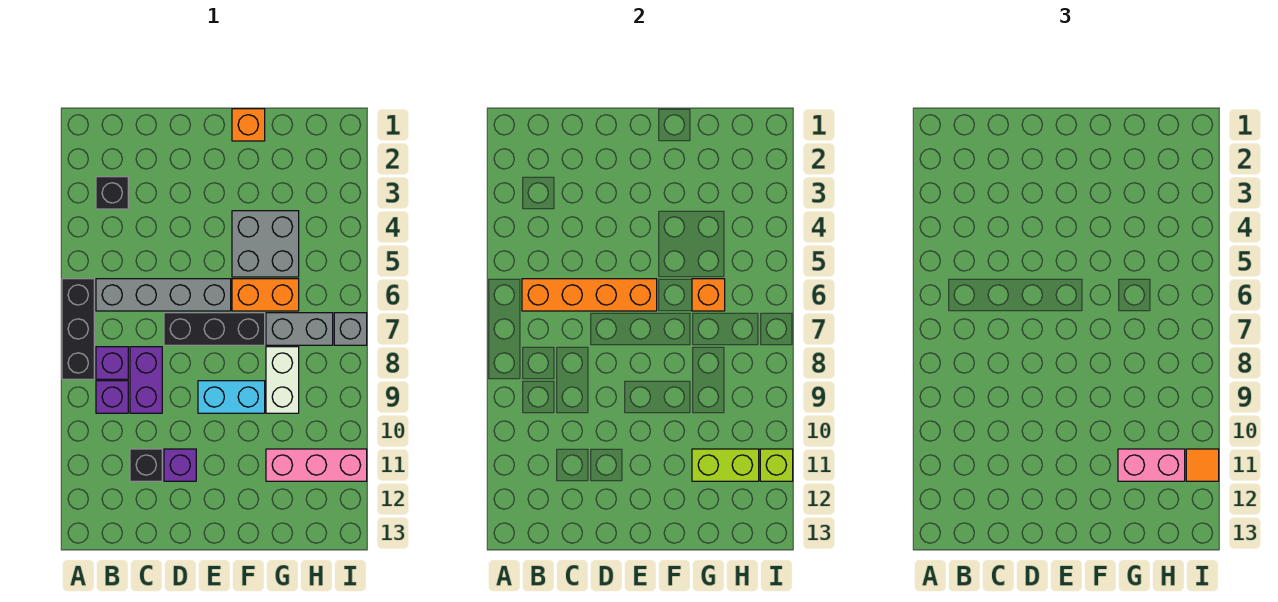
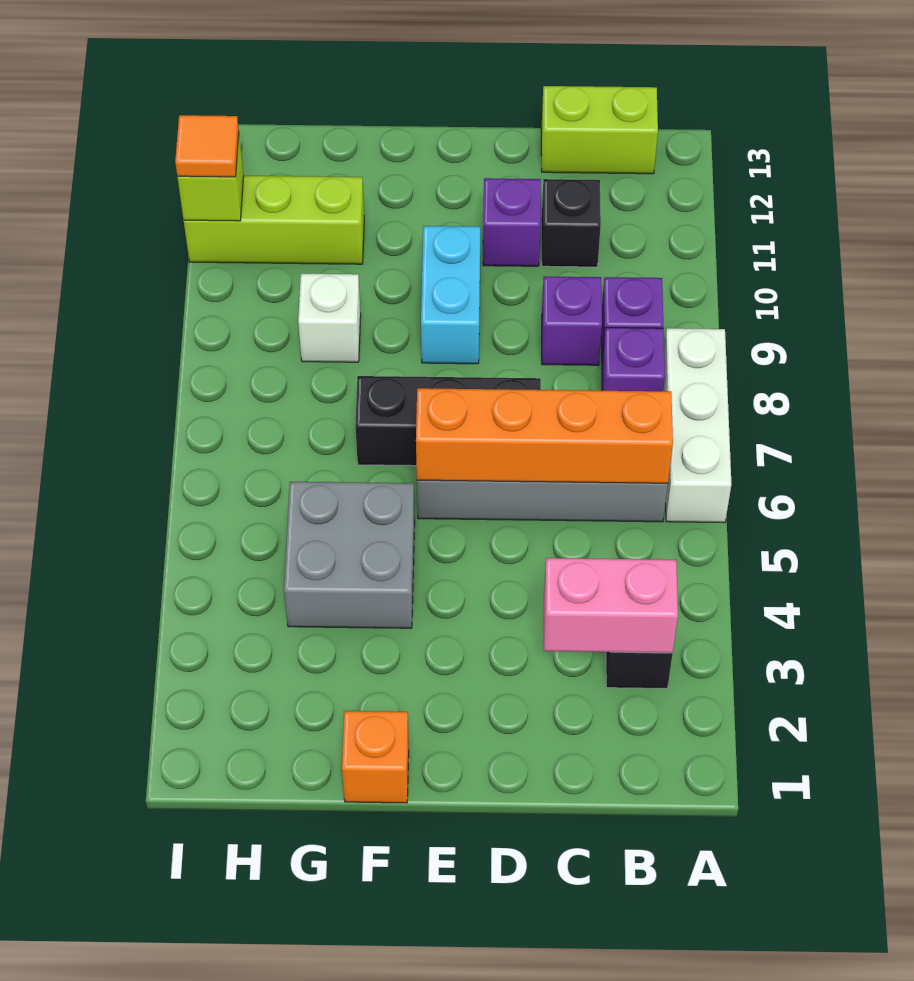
black brick A6:A8 level 1 -> white brick A6:A8 level 1
purple brick C8:C9 level 1 -> purple brick C9 level 1
cyan brick E9:F9 level 1 -> cyan brick E9:E10 level 1
orange brick F6:G6 level 1 -> none
orange brick G6 level 2 -> none
grey brick G7:H7 level 1 -> none
white brick G8:G9 level 1 -> white brick G9 level 1
pink brick G11:I11 level 1 -> lime brick G11:I11 level 1
lime brick G11:H11 level 2 -> lime brick B13:C13 level 1
pink brick G11:H11 level 3 -> pink brick B3:C3 level 2
grey brick I7 level 1 -> none

